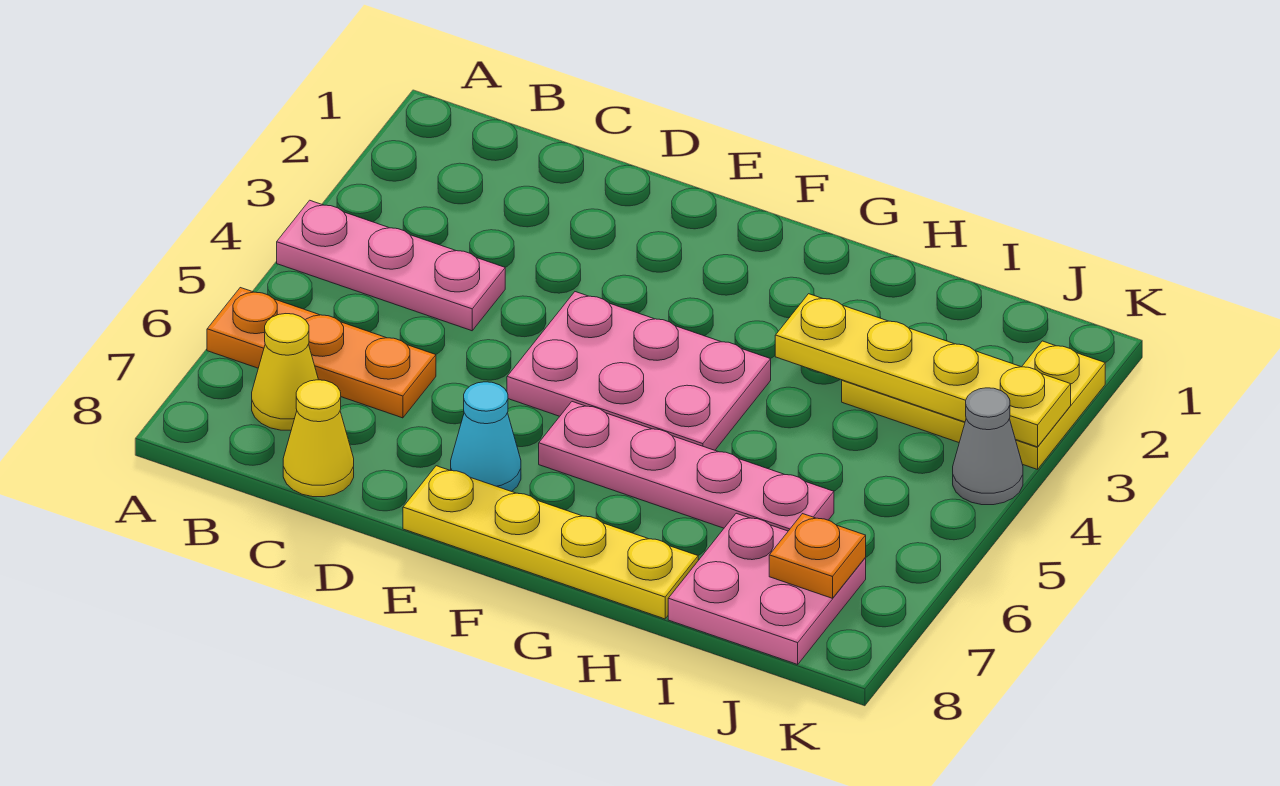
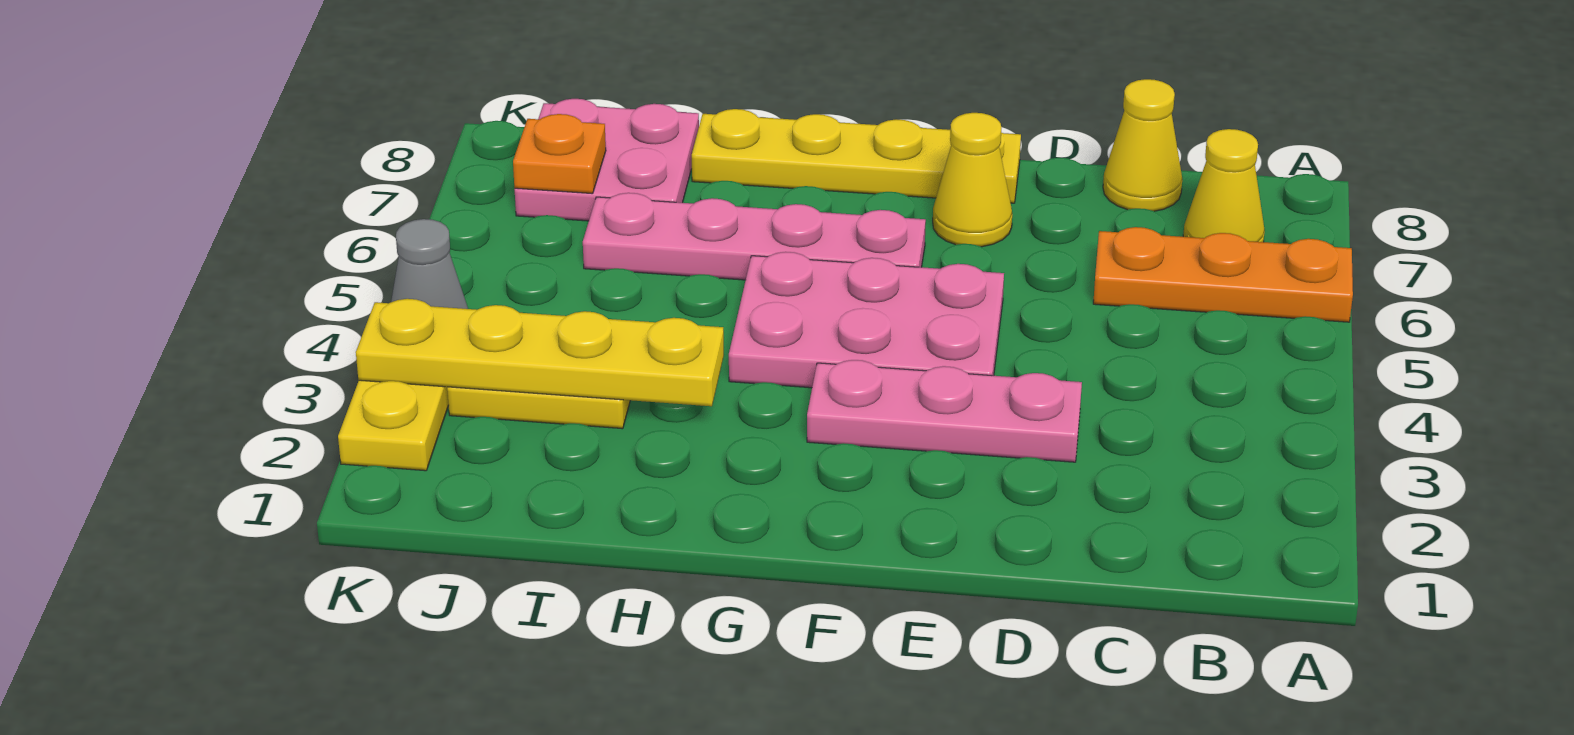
pink plate A4:C4 level 1 -> pink plate D3:F3 level 1
cyan cone E7 level 1 -> yellow cone E7 level 1

